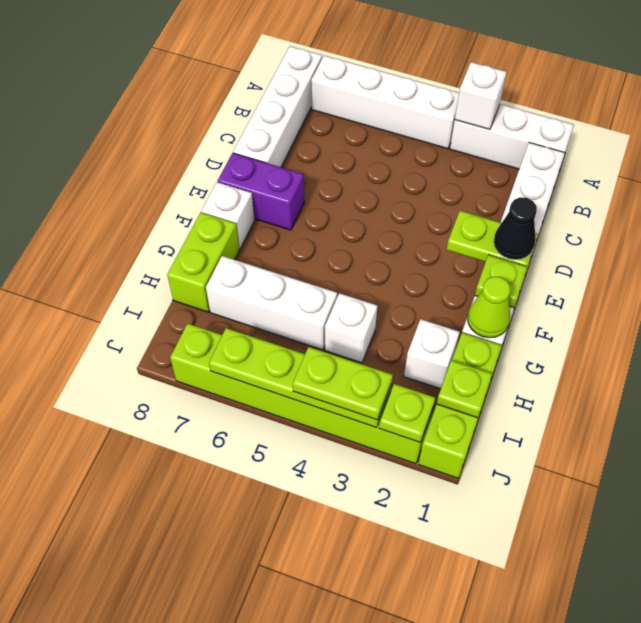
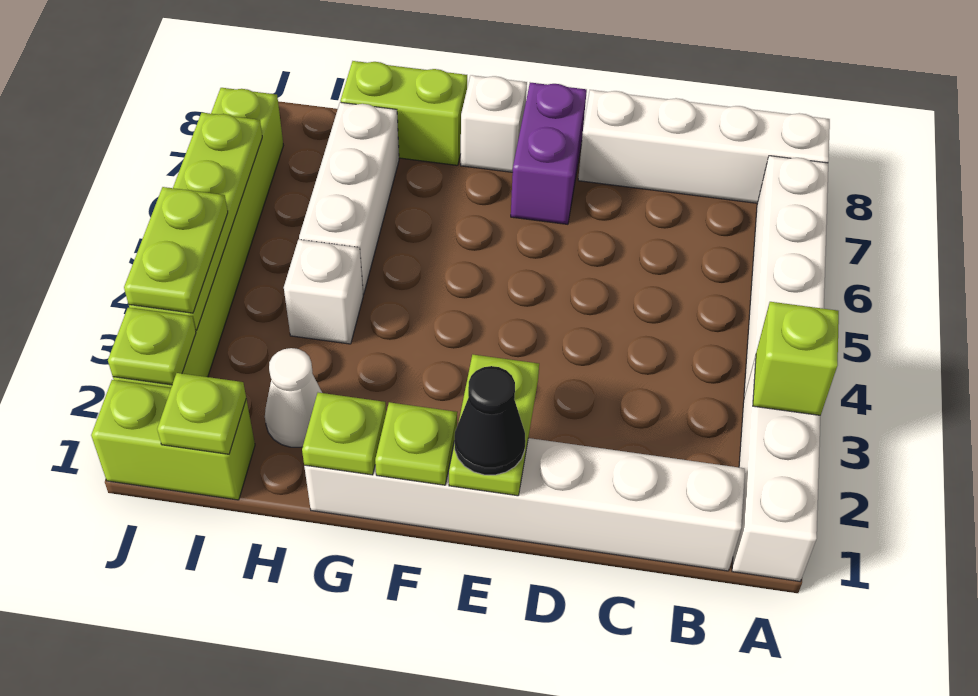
white brick A3 level 2 -> lime brick A3 level 2
lime cone G1 level 2 -> lime plate G1 level 2
lime brick H1:J1 level 1 -> lime brick I1:J1 level 1
white brick H2 level 1 -> white cone H2 level 1

